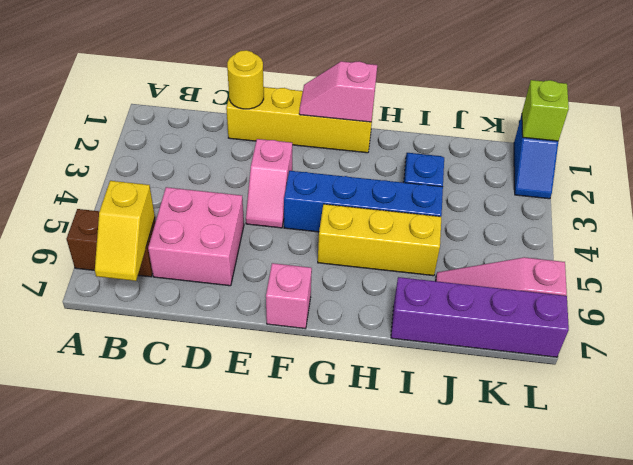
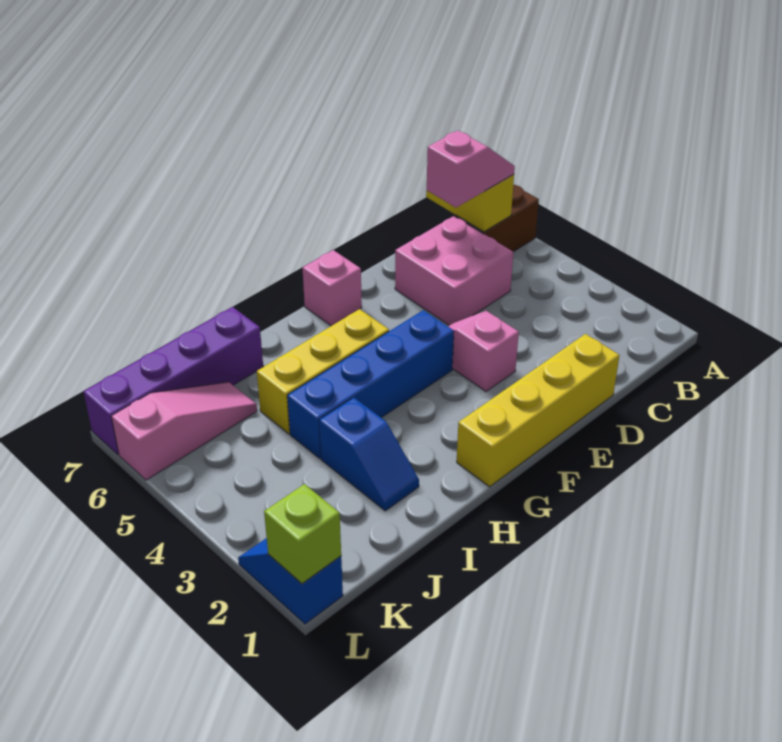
yellow round brick D1 level 2 -> none
pink slope F1:G1 level 2 top G -> pink slope B6:C6 level 3 top C

